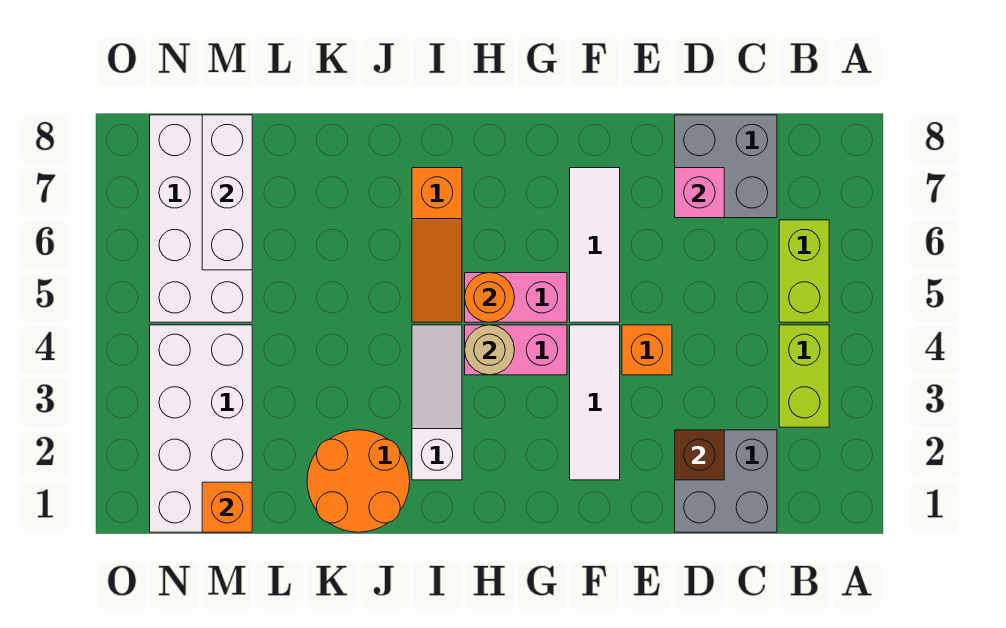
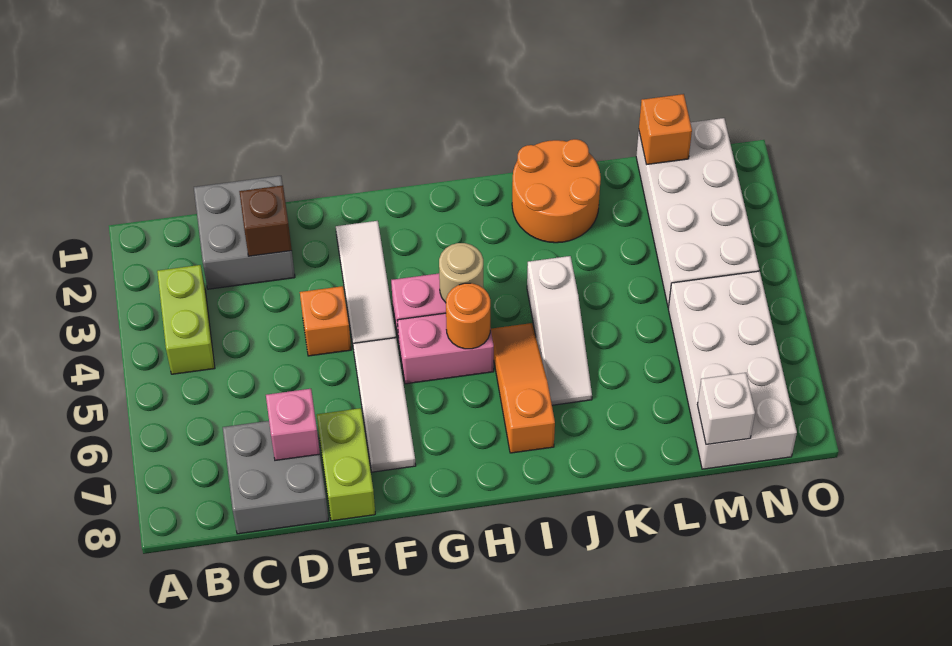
lime brick B5:B6 level 1 -> lime brick E7:E8 level 1
white slope I2:I4 level 1 top 2 -> white slope J4:J6 level 1 top 4
white brick M6:M8 level 2 -> white brick M8 level 2

